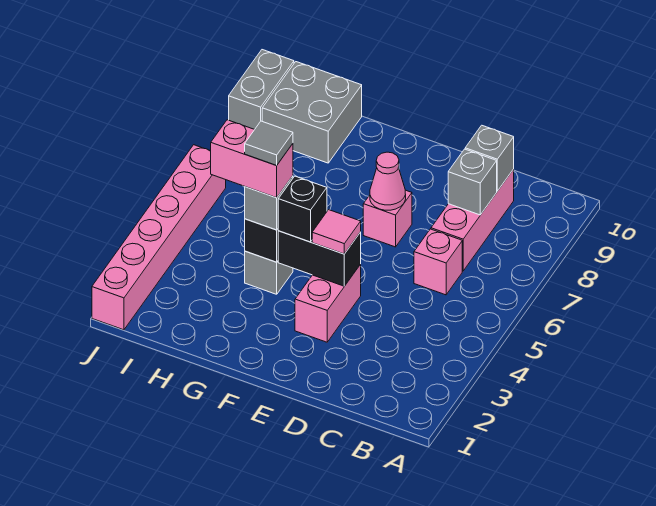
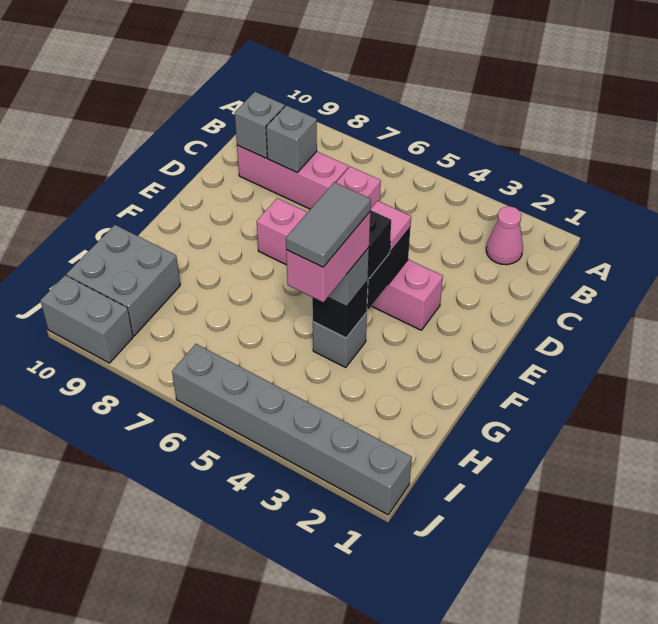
pink cone E7 level 2 -> pink cone B2 level 1
grey tile G4 level 5 -> grey tile G4:H4 level 5
pink brick J1:J6 level 1 -> grey brick J1:J6 level 1

